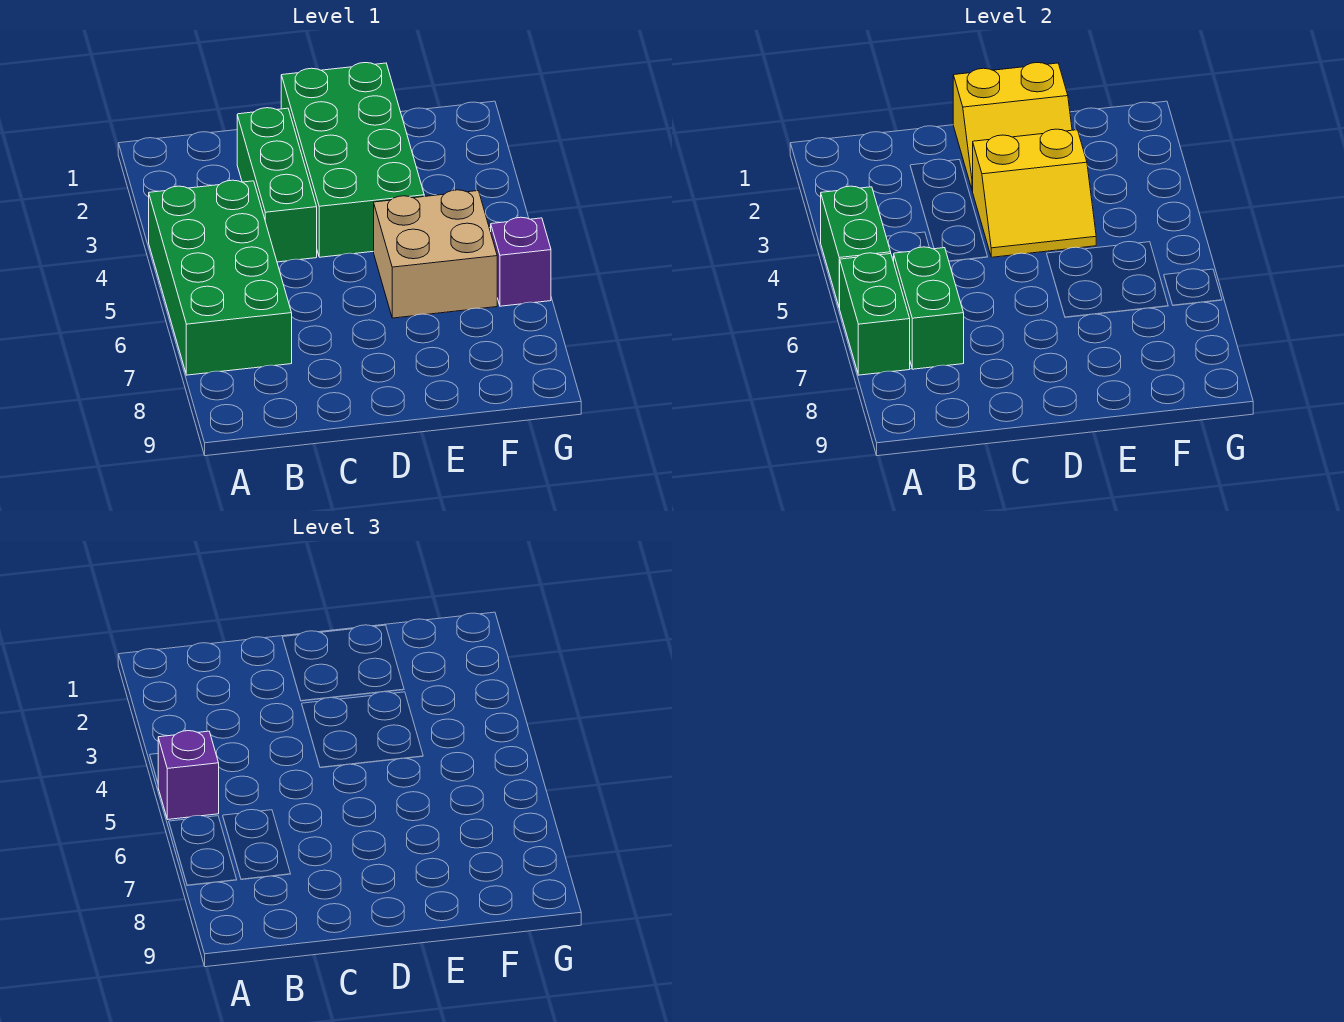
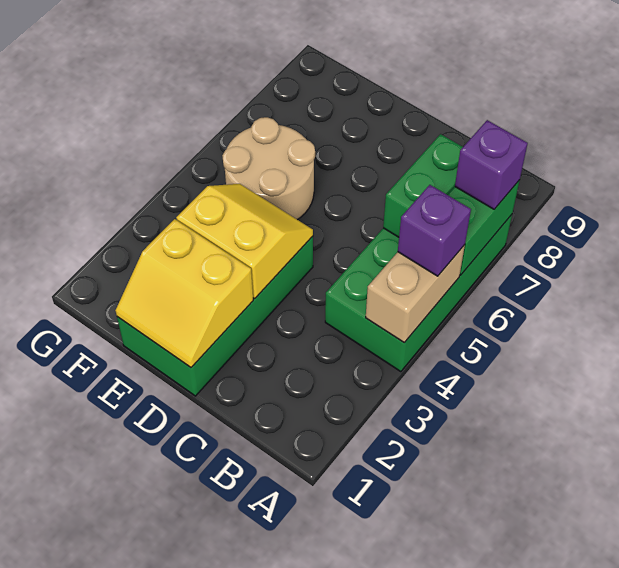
green brick A4:A5 level 2 -> tan brick A4:A5 level 2
green brick C2:C4 level 1 -> none
yellow slope D1:E2 level 2 top 1 -> yellow slope D1:E2 level 2 top 2
tan brick E5:F6 level 1 -> tan round brick E5:F6 level 1
purple brick G6 level 1 -> purple brick A7 level 3

